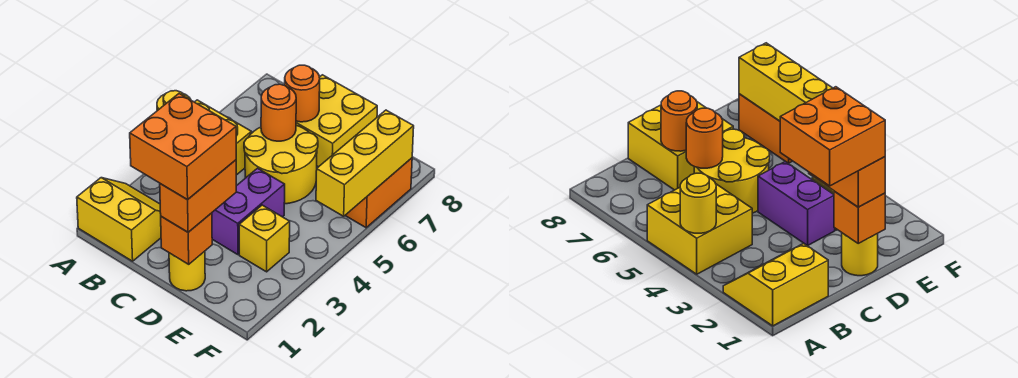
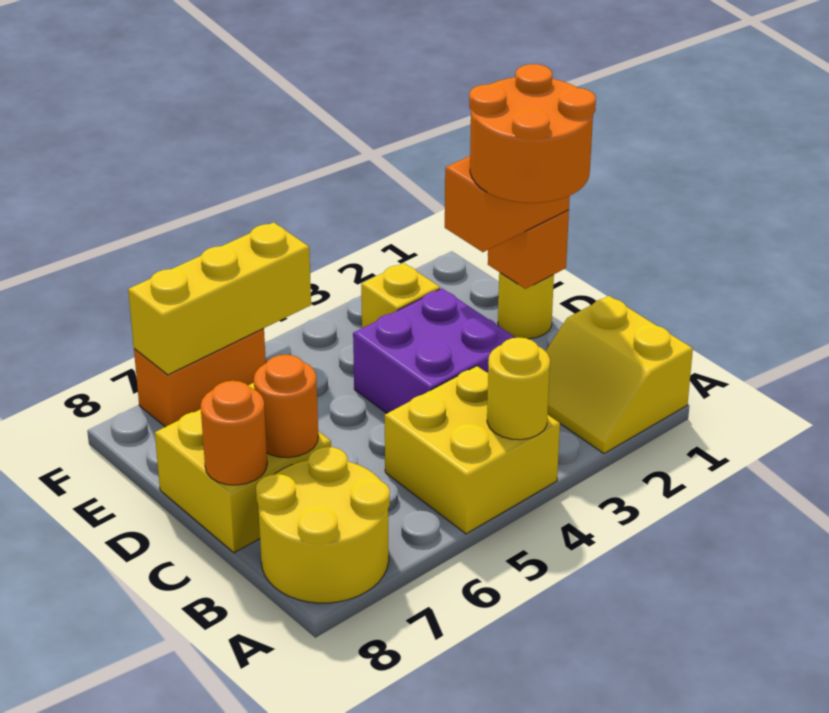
orange brick C1:D2 level 4 -> orange round brick C1:D2 level 4
yellow round brick C5:D6 level 1 -> yellow round brick A7:B8 level 1
orange round brick C6 level 2 -> orange round brick C8 level 2
purple brick D3:D4 level 1 -> purple brick C3:D4 level 1

